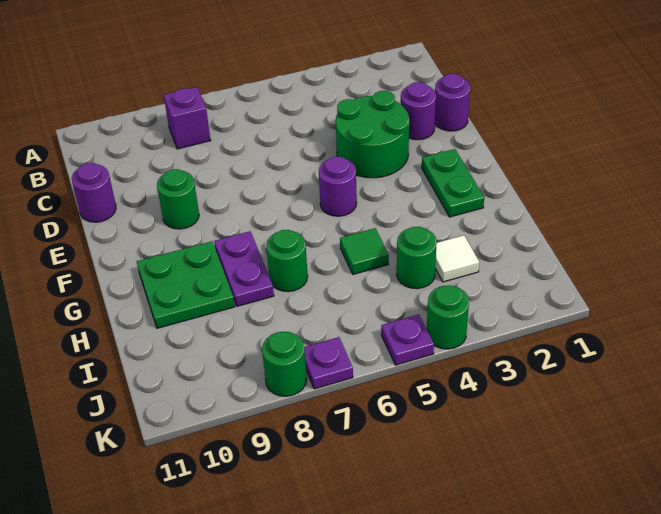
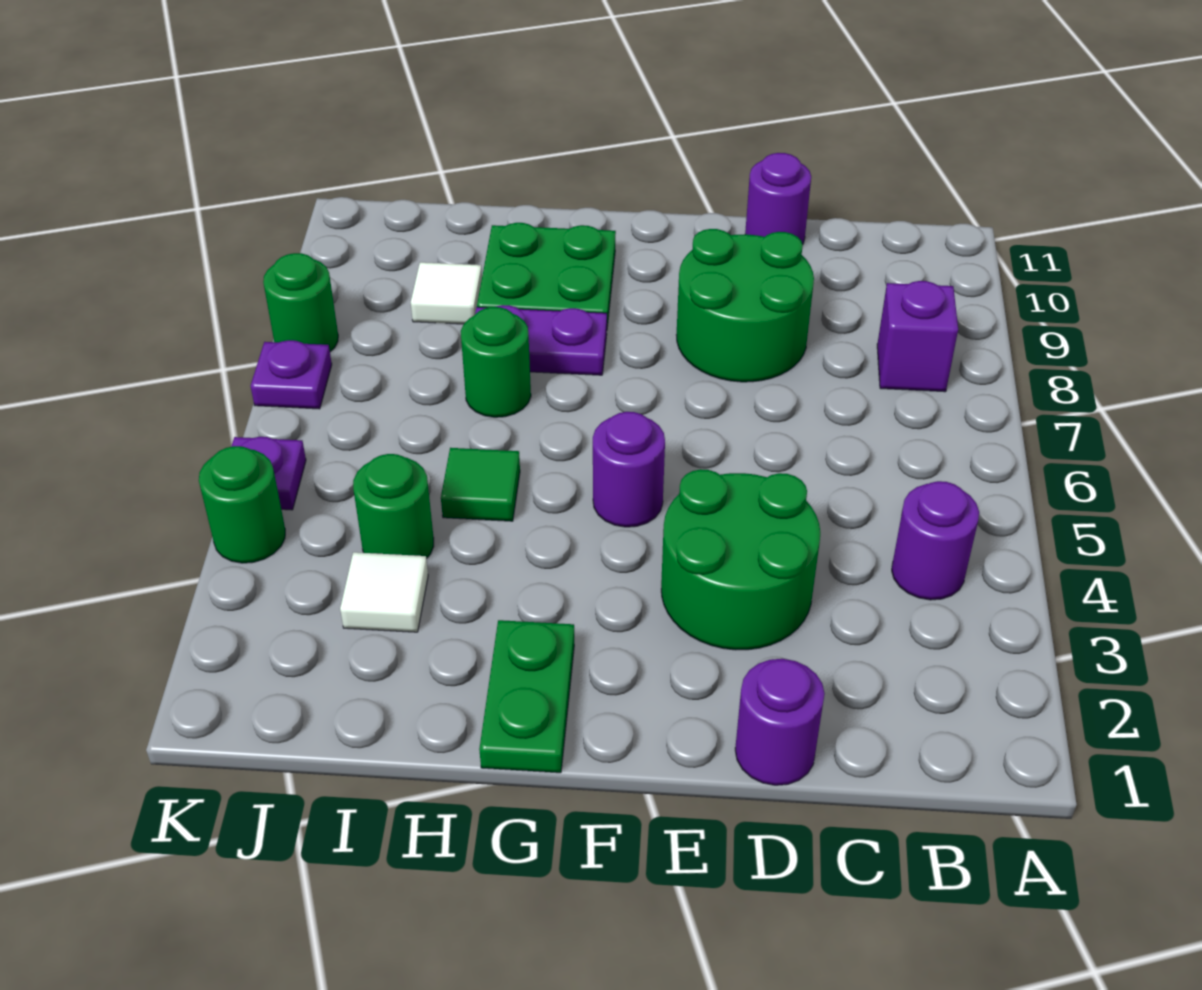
purple round brick D2 level 1 -> purple round brick B4 level 1
green round brick E9 level 1 -> green round brick D8:E9 level 1
green plate F2:G2 level 1 -> green plate G1:G2 level 1
none -> white tile I9 level 1

